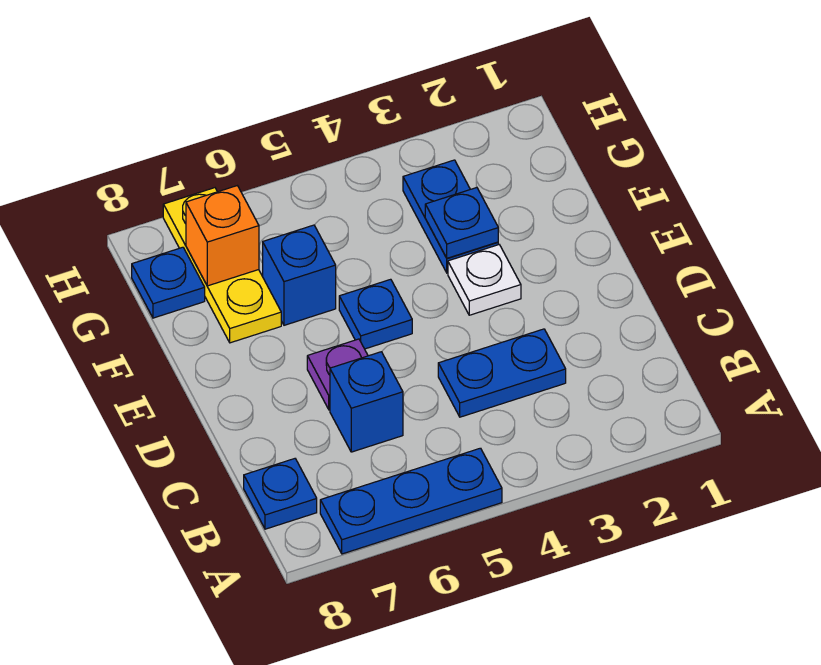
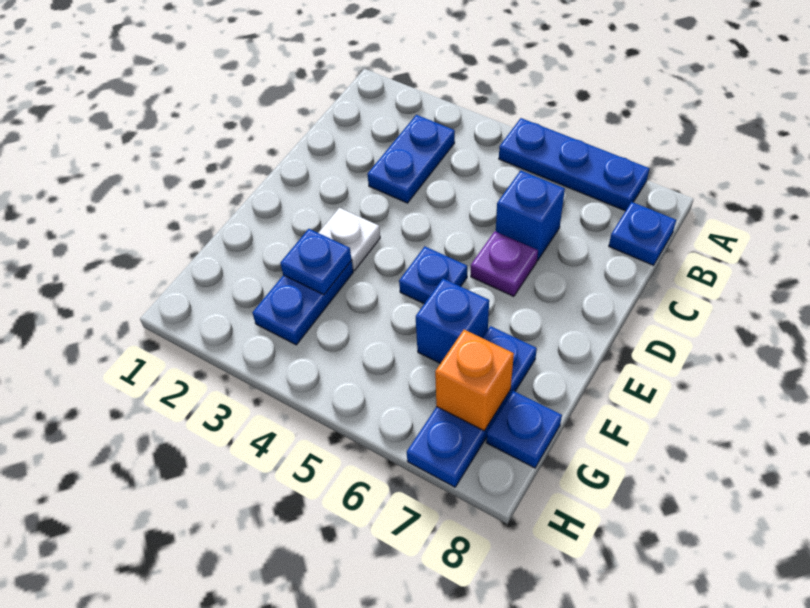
blue plate C3:C4 level 1 -> blue plate B3:C3 level 1
yellow plate F7:H7 level 1 -> blue plate F7:H7 level 1

